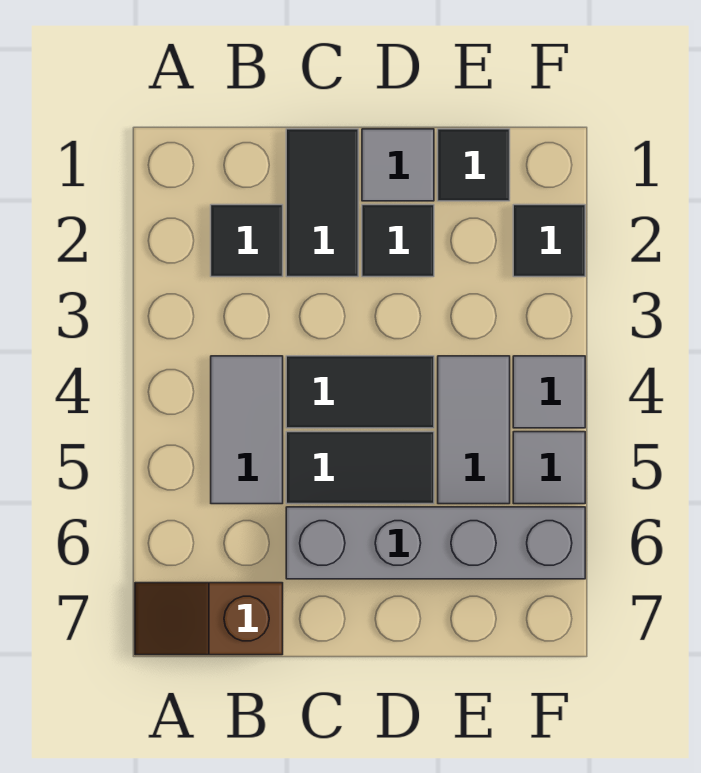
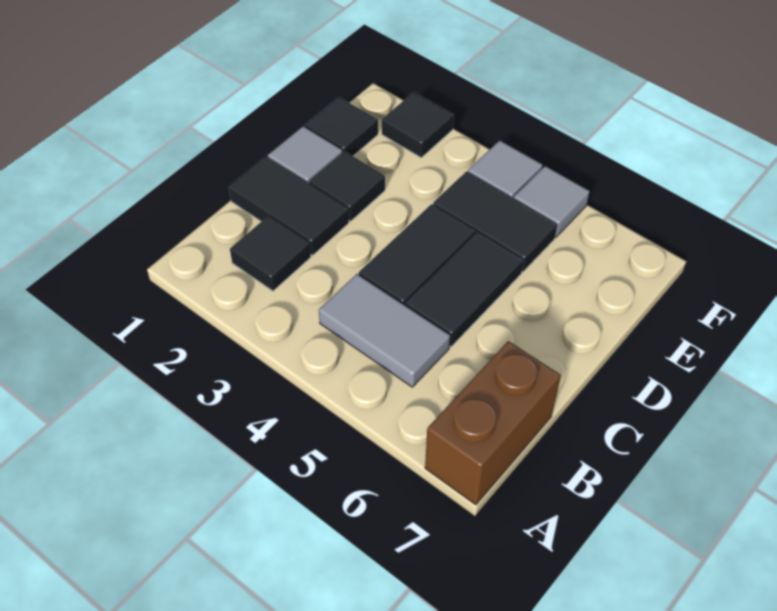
brown slope A7:B7 level 1 top B -> brown brick A7:B7 level 1
grey brick C6:F6 level 1 -> none
grey tile E4:E5 level 1 -> black tile E4:E5 level 1

